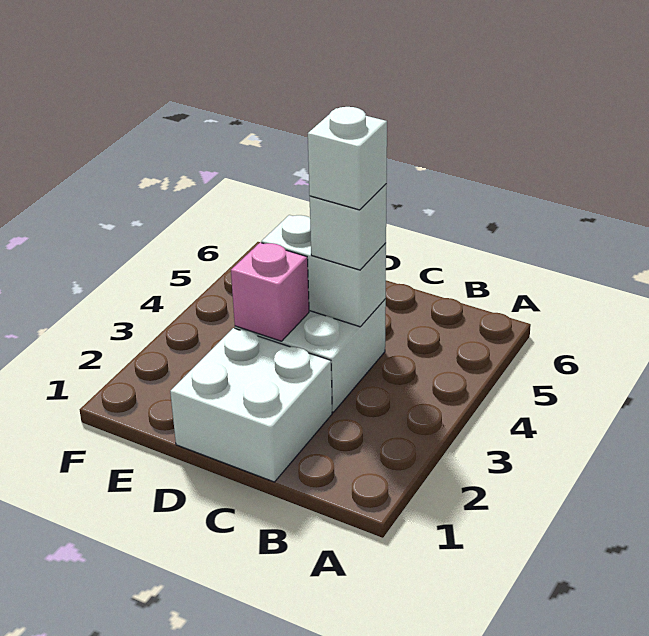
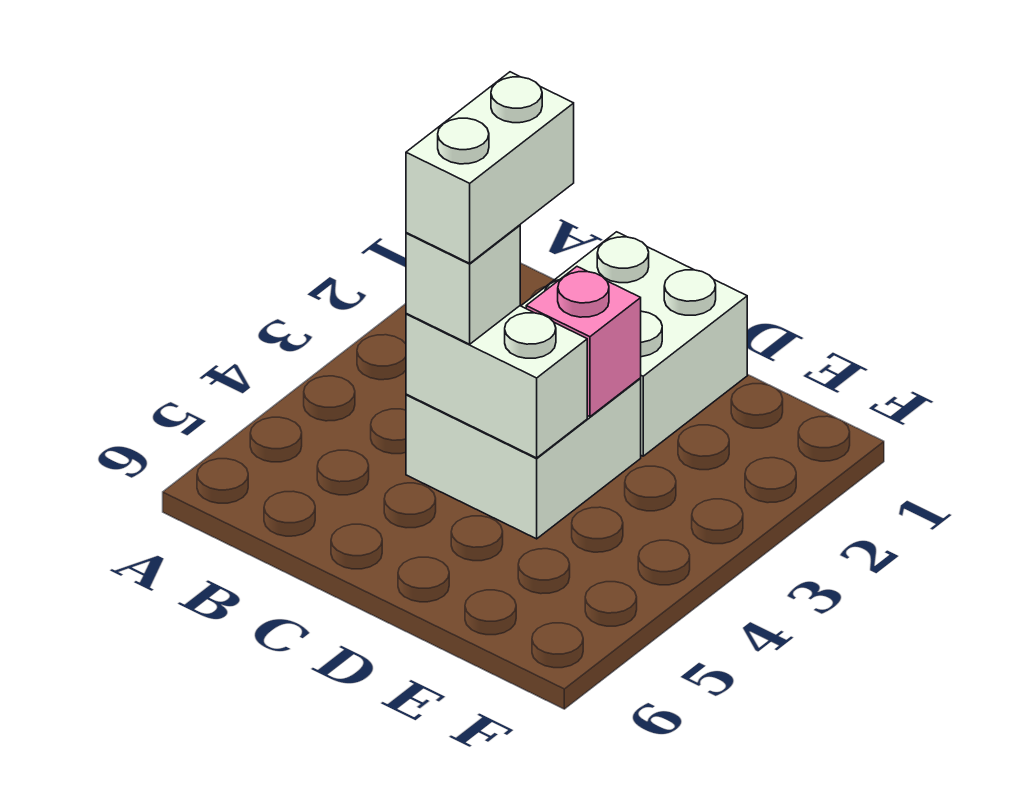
white brick C4 level 4 -> white brick C3:C4 level 4

